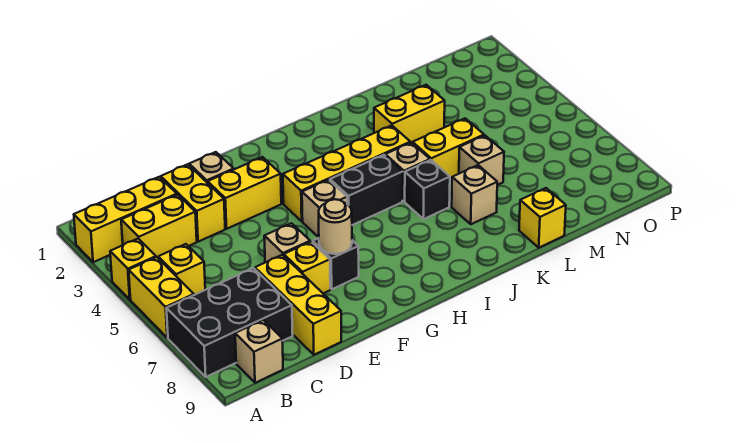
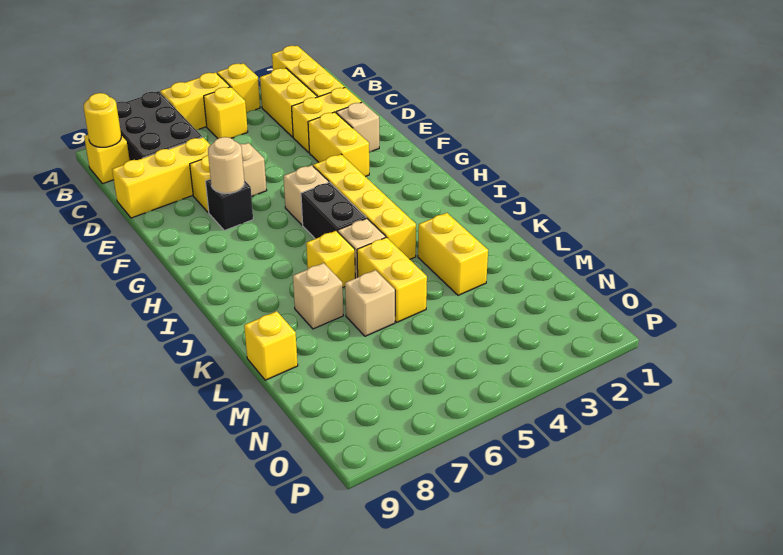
tan brick B9 level 1 -> yellow brick B9 level 1
none -> yellow round brick B9 level 2
black brick J6 level 1 -> yellow brick J6 level 1

